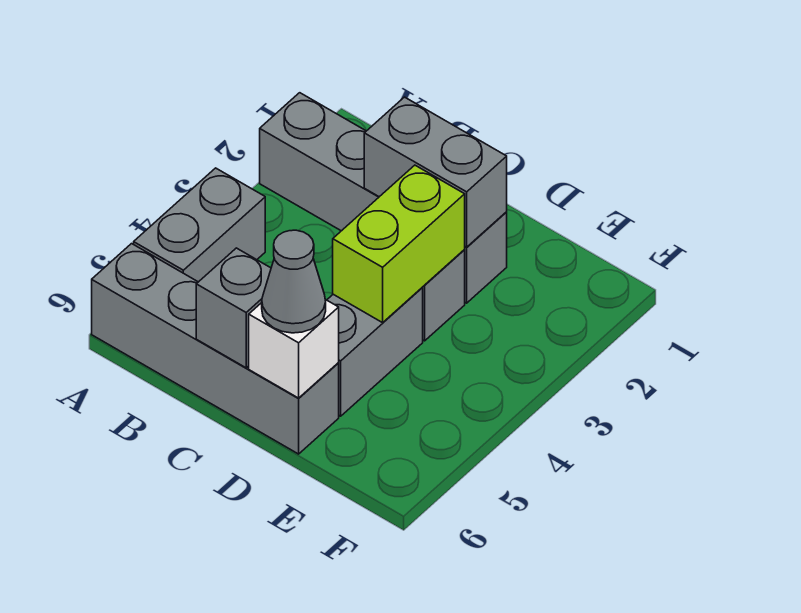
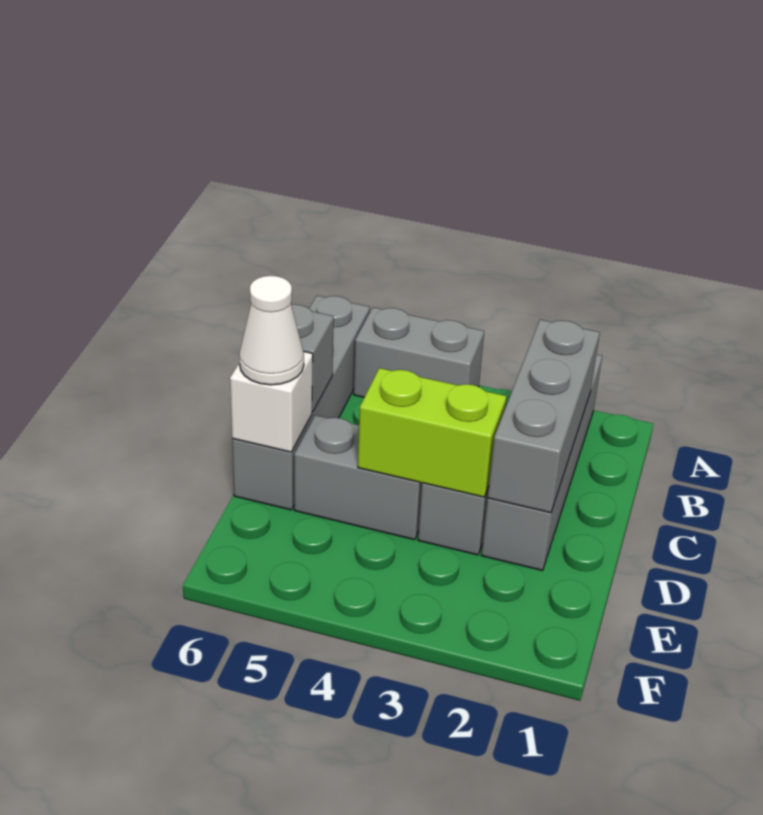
grey brick C2:D2 level 2 -> grey brick B2:D2 level 2
grey cone D6 level 3 -> white cone D6 level 3

